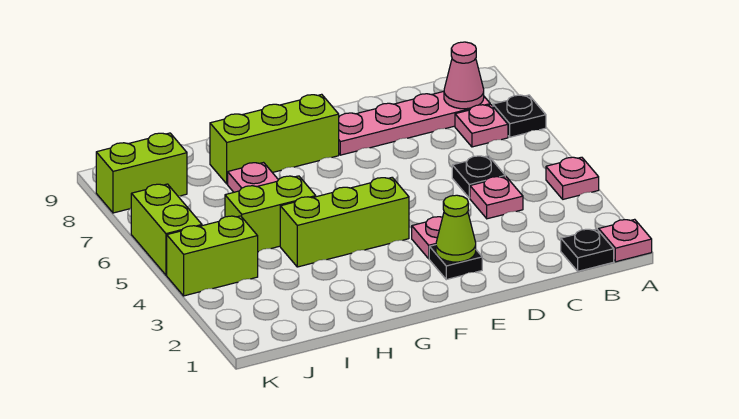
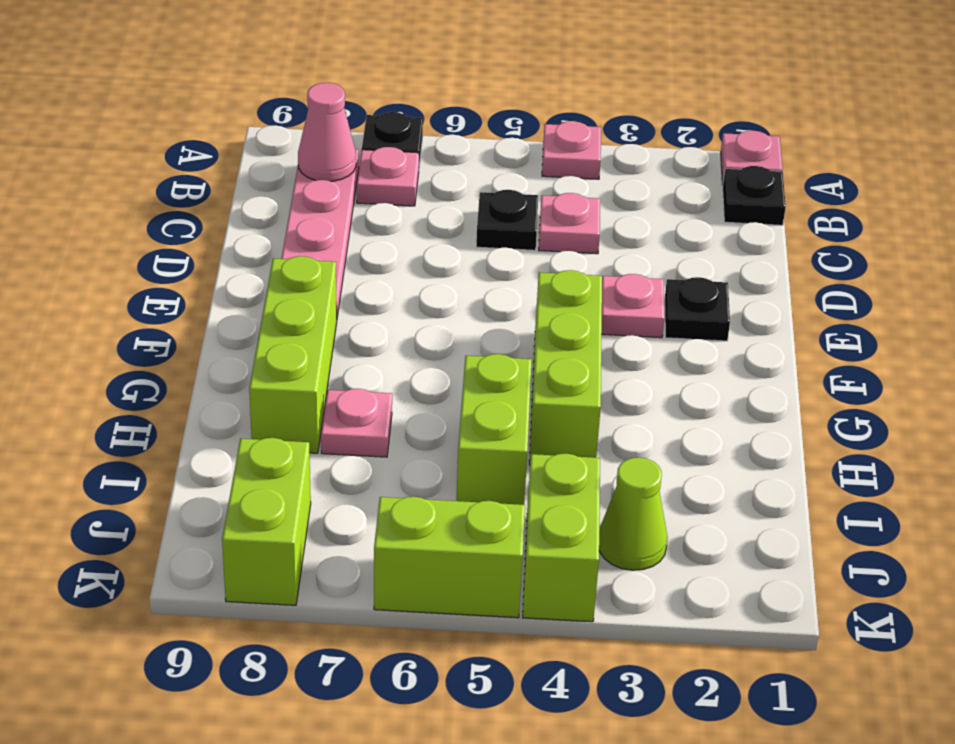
lime cone E2 level 2 -> lime cone J3 level 1

